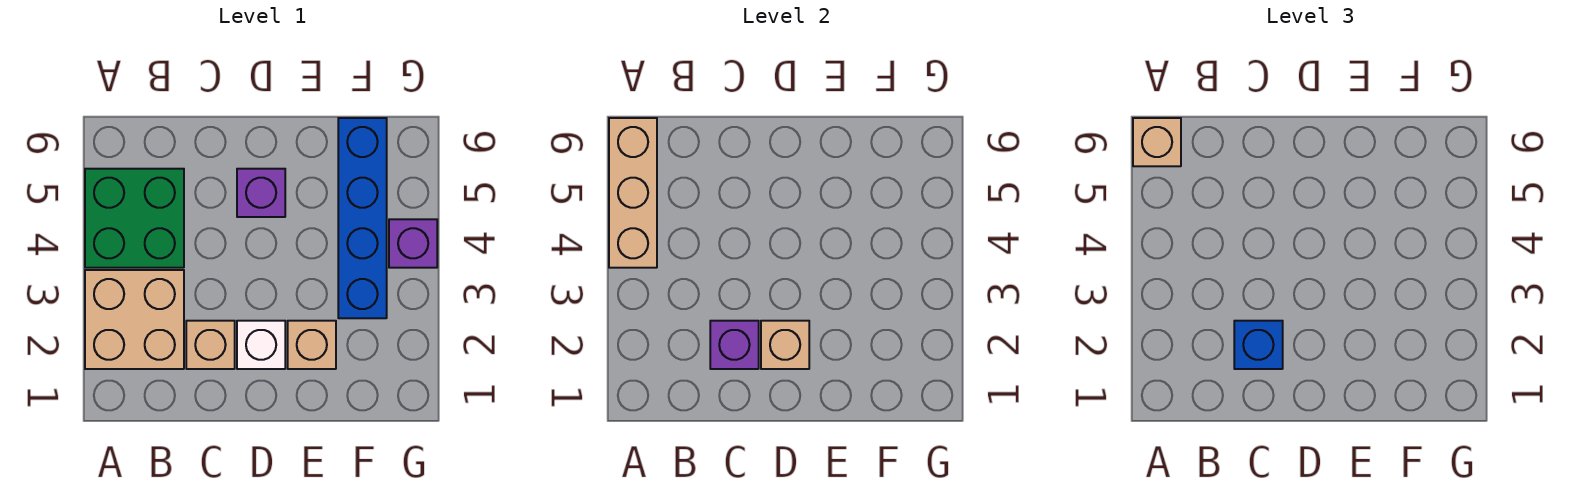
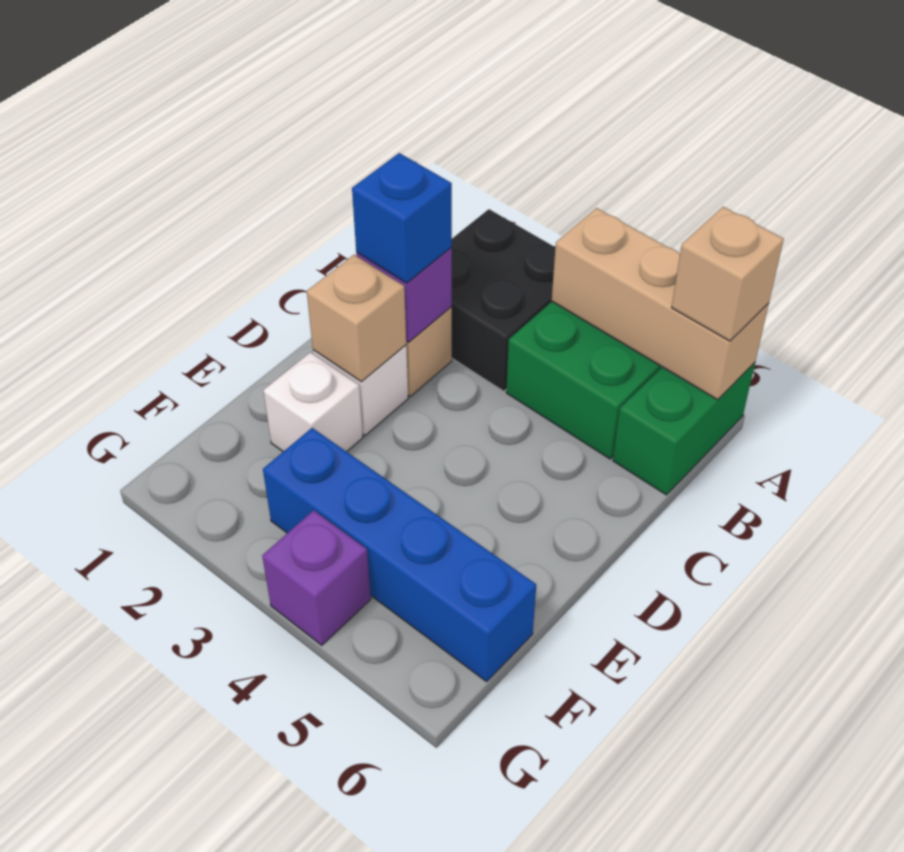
tan brick A2:B3 level 1 -> black brick A2:B3 level 1
none -> green brick A6:B6 level 1
purple brick D5 level 1 -> none
tan brick E2 level 1 -> white brick E2 level 1

